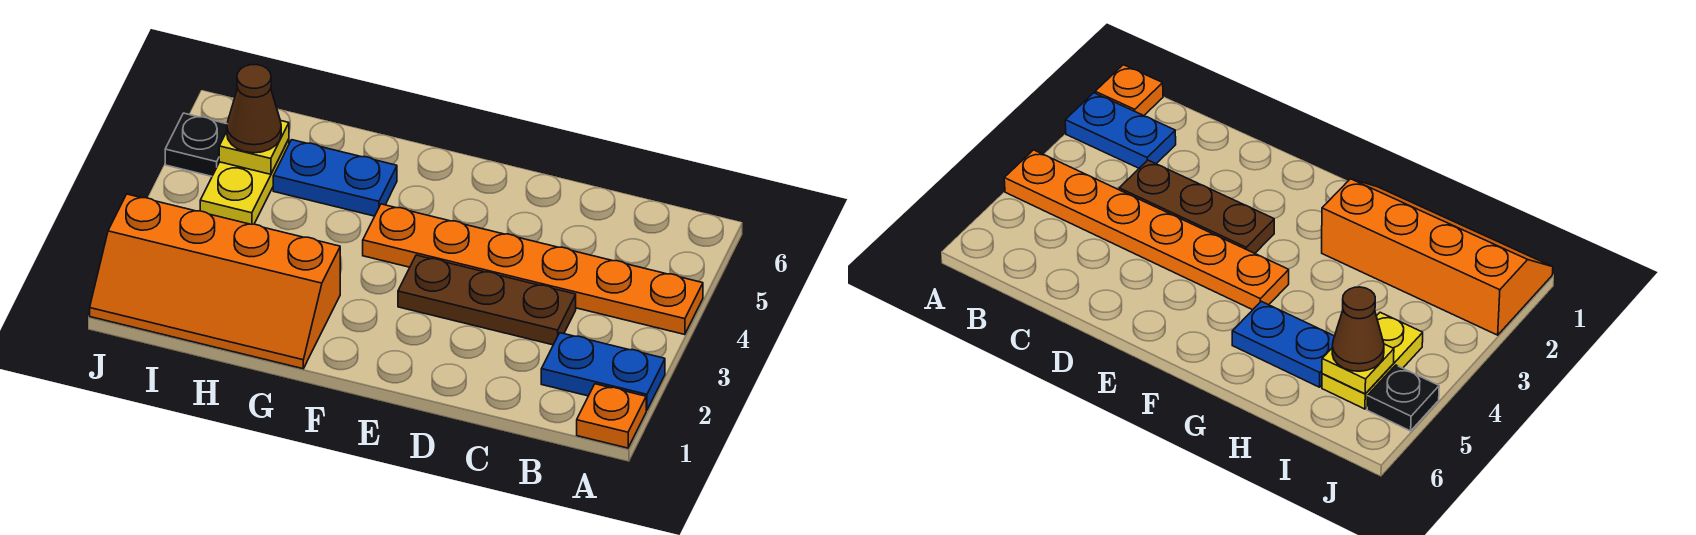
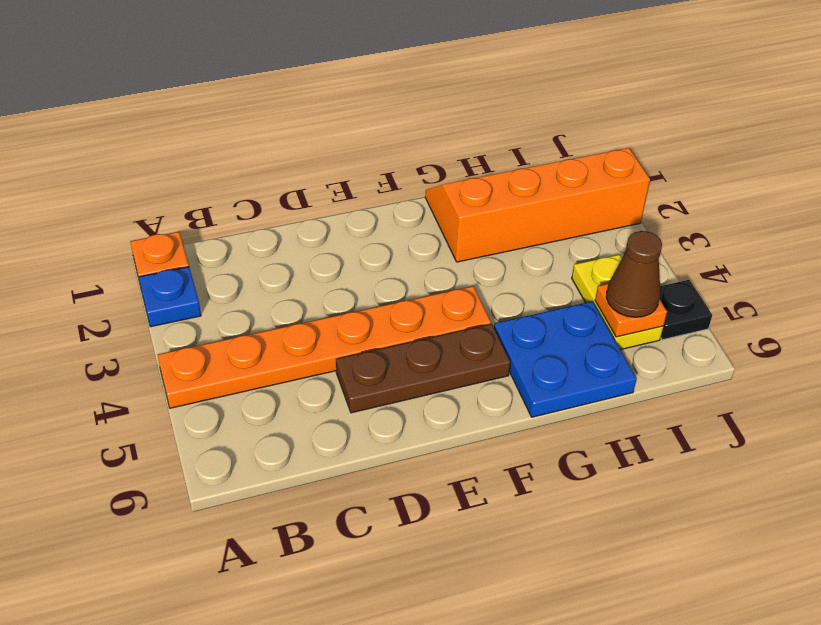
blue plate A2:B2 level 1 -> blue plate A2 level 1
brown plate C3:E3 level 1 -> brown plate D5:F5 level 1
blue plate G5:H5 level 1 -> blue plate G5:H6 level 1
yellow plate I5 level 2 -> orange plate I5 level 2

